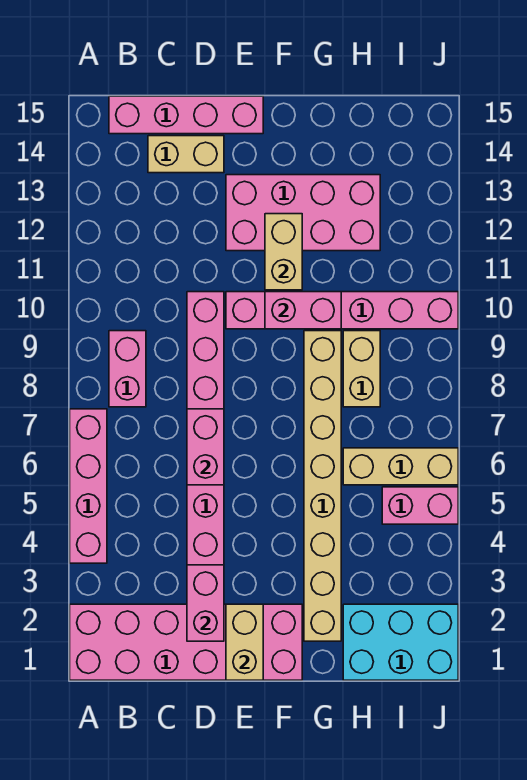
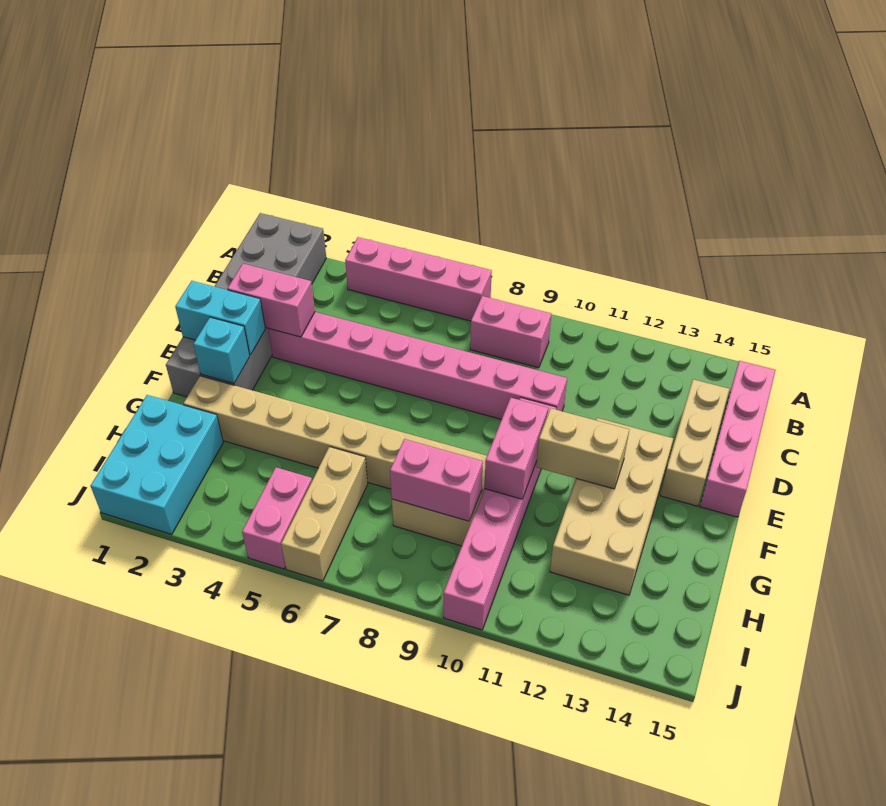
pink brick A1:F2 level 1 -> grey brick A1:F2 level 1
tan brick C14:D14 level 1 -> tan brick C14:E14 level 1
pink brick D6:D7 level 2 -> pink brick H8:H9 level 2
tan brick E1:E2 level 2 -> cyan brick E1:E2 level 2
pink brick E12:H13 level 1 -> tan brick E12:H13 level 1
none -> cyan brick F2 level 2

